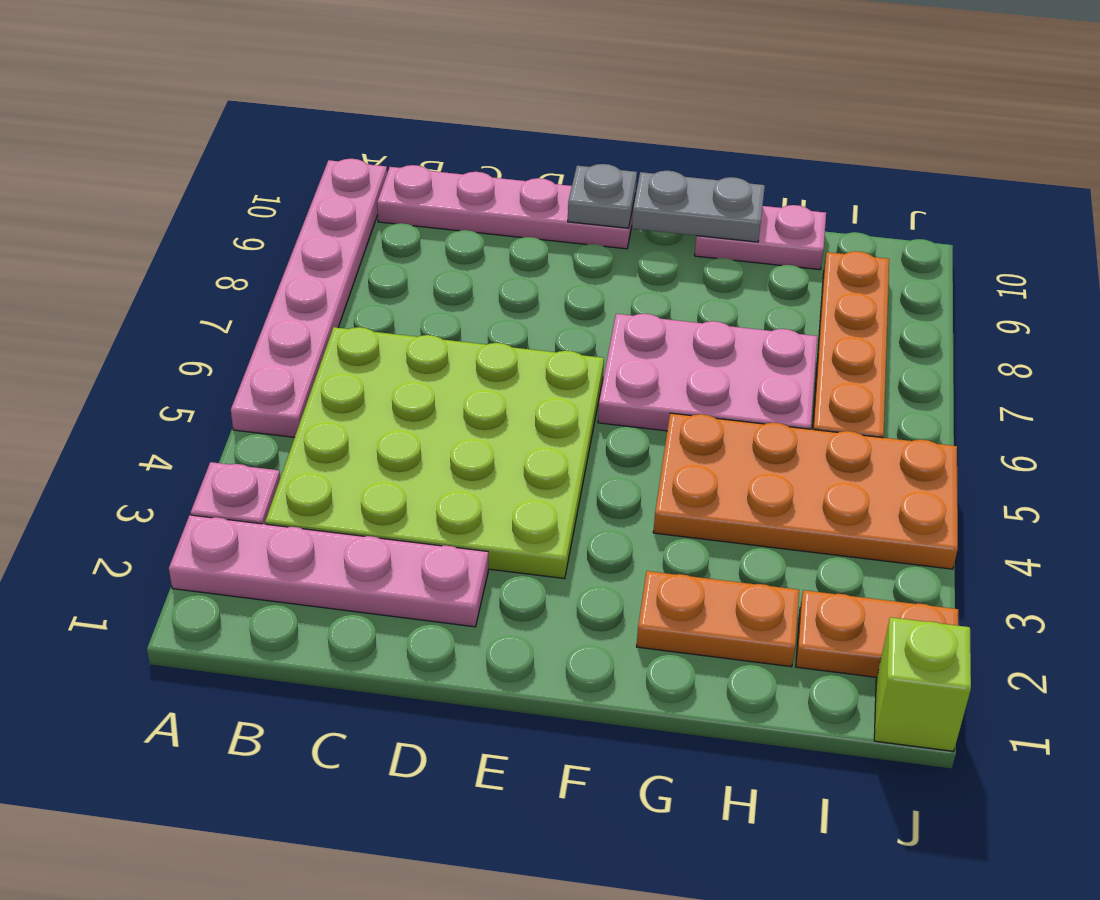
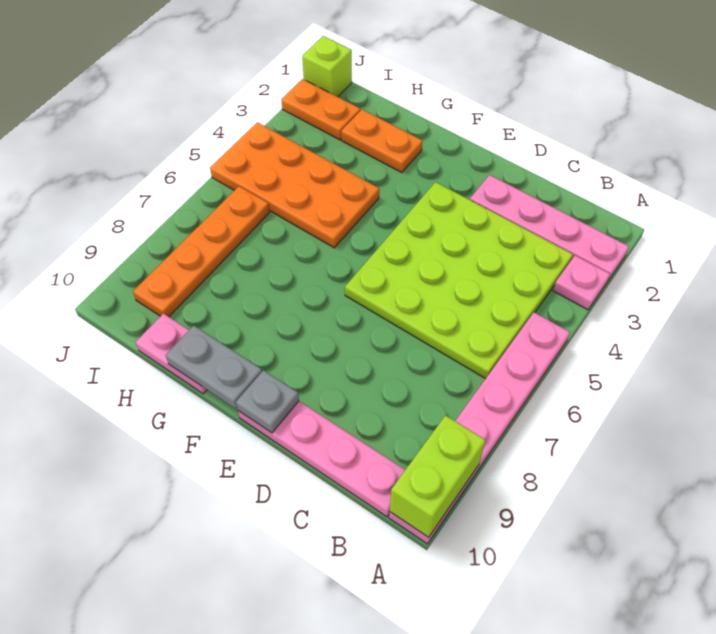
none -> lime brick A9:A10 level 2
pink plate F6:H7 level 1 -> none

